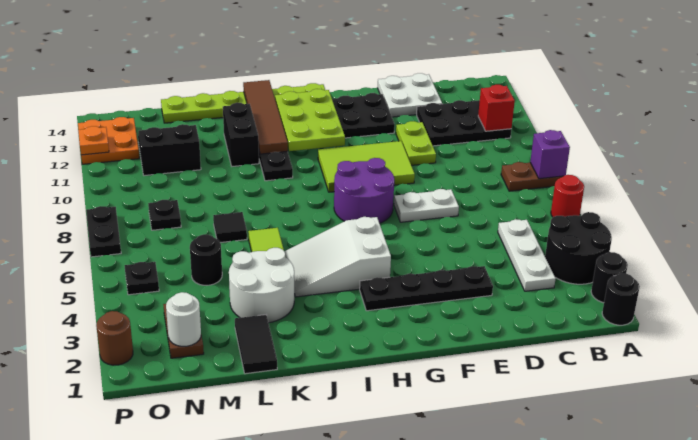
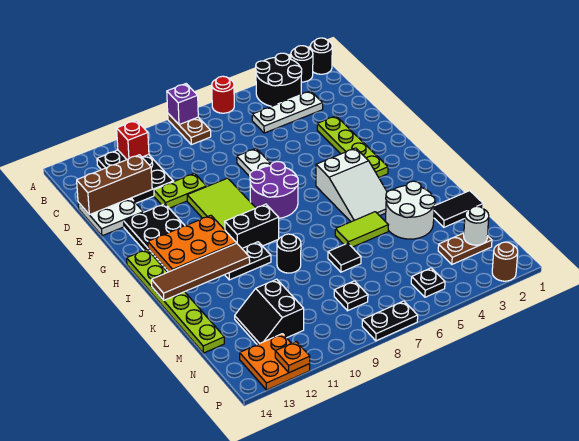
none -> brown brick D12:D14 level 2
black plate E3:H3 level 1 -> lime plate E3:H3 level 1
lime plate H11:I13 level 2 -> orange plate H11:I13 level 2
black brick K11:K12 level 1 -> black brick I9:I10 level 1
black round brick M5 level 1 -> black round brick K9 level 1

